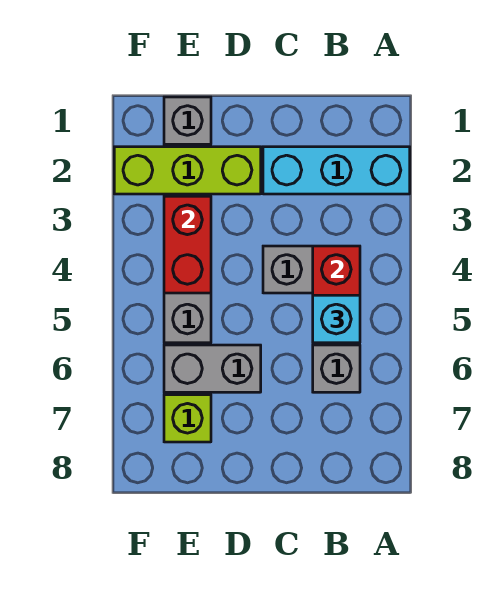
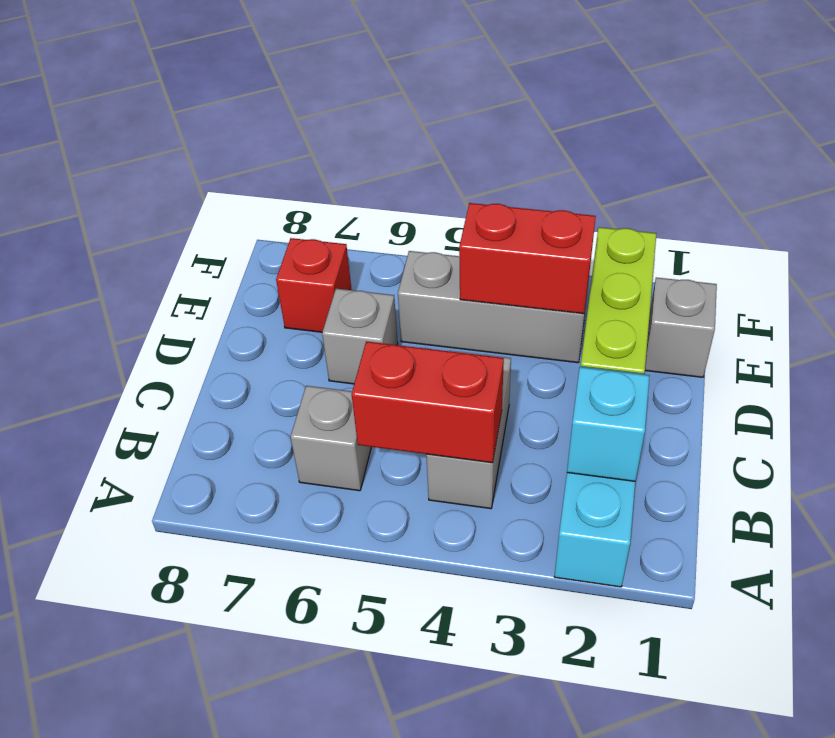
cyan brick B5 level 3 -> cyan brick B2 level 2
grey brick D6:E6 level 1 -> grey brick D6 level 1
lime brick E7 level 1 -> red brick E7 level 1

